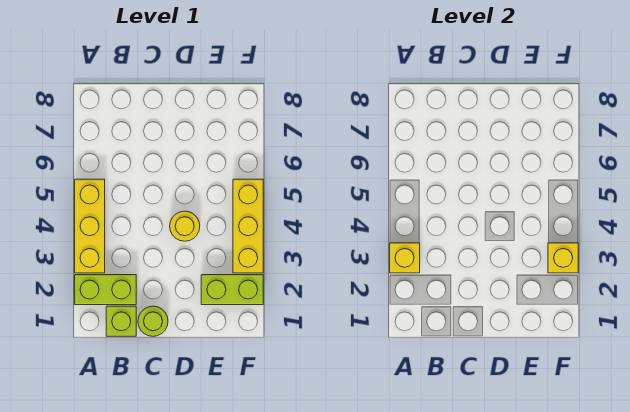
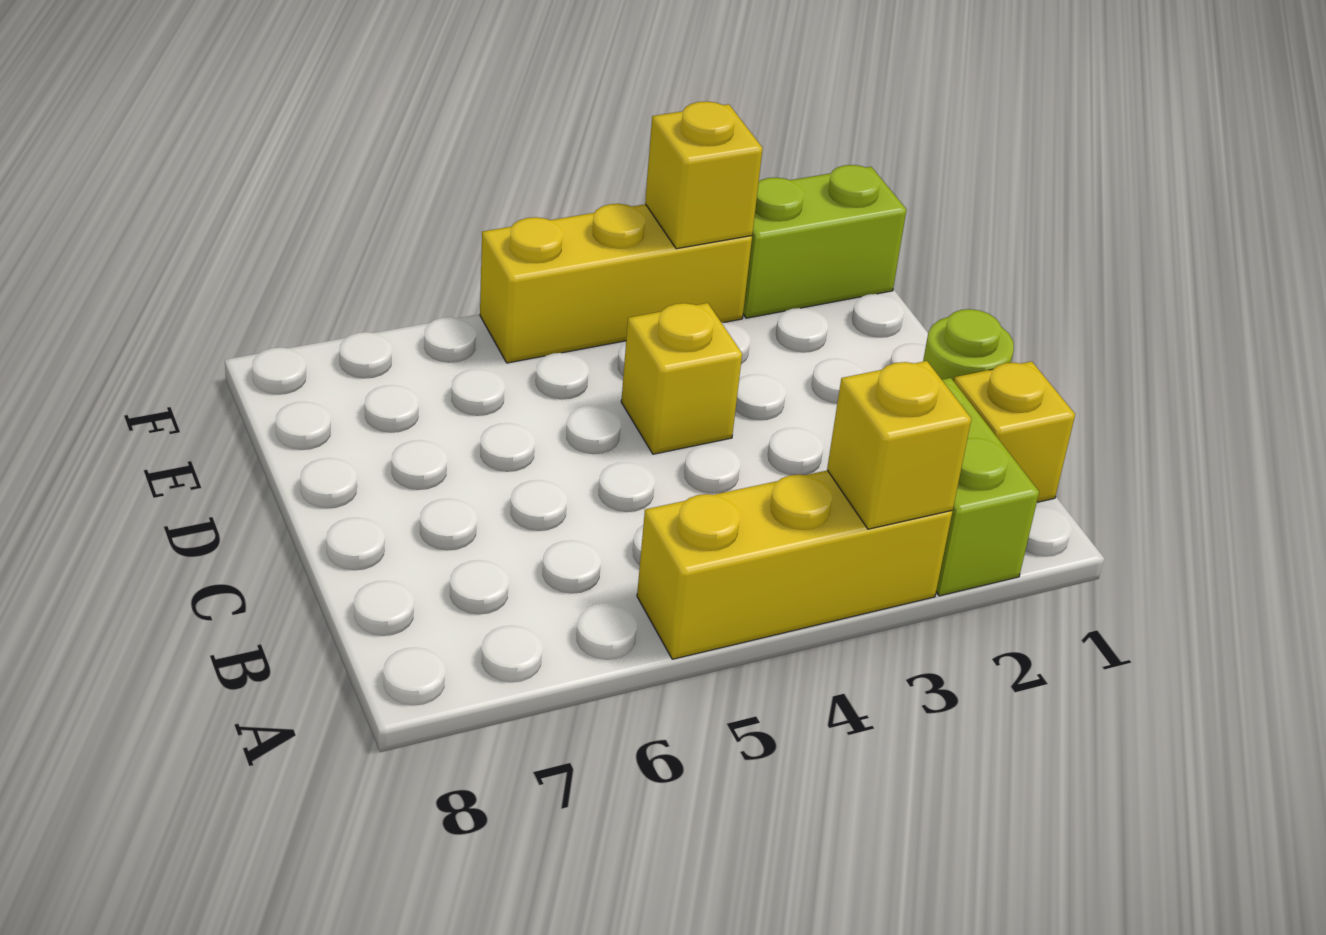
lime brick B1 level 1 -> yellow brick B1 level 1
yellow round brick D4 level 1 -> yellow brick D4 level 1
lime brick E2:F2 level 1 -> lime brick F1:F2 level 1

